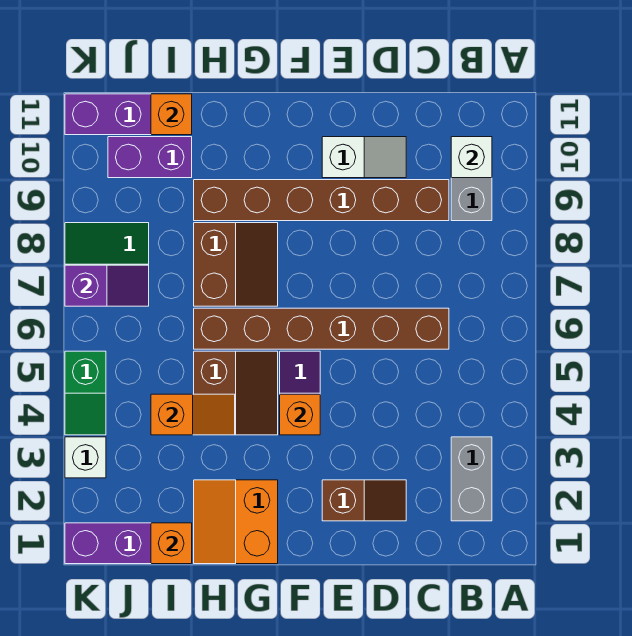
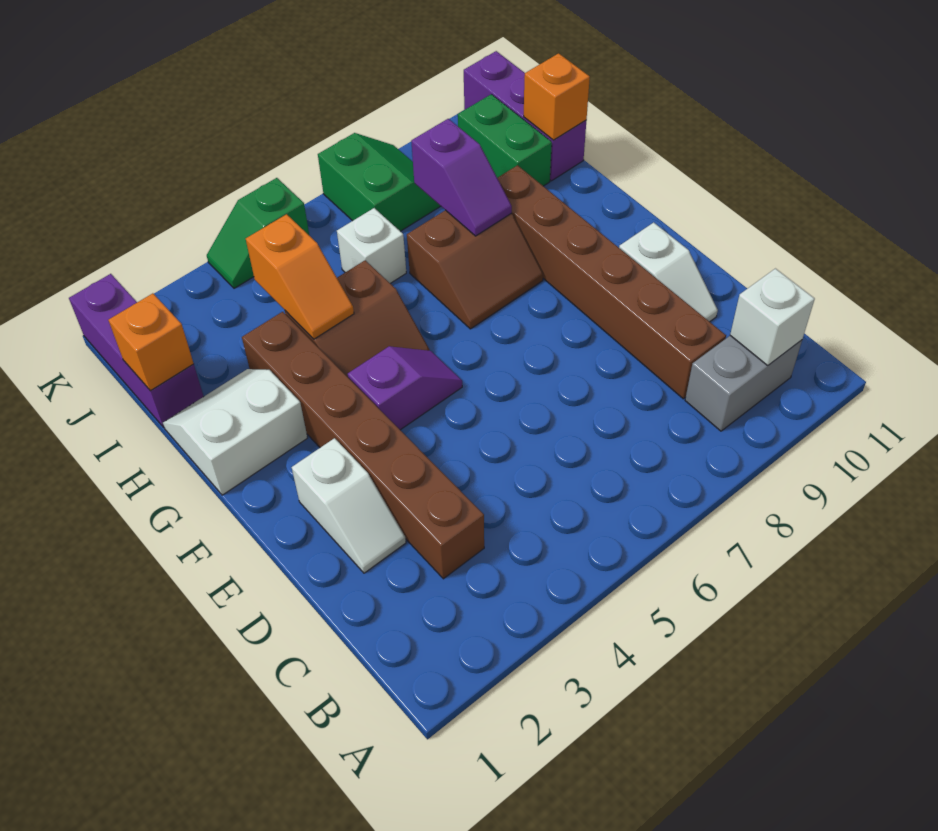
grey brick B2:B3 level 1 -> none
brown brick C6:H6 level 1 -> brown brick C3:H3 level 1
brown slope D2:E2 level 1 top E -> white slope D2:E2 level 1 top E
orange brick F4 level 2 -> none
orange slope G1:H2 level 1 top G -> white slope G1:H2 level 1 top G
purple brick I10:J10 level 1 -> green brick I10:J10 level 1
purple slope J7:K7 level 2 top K -> purple slope H8:I8 level 2 top I
white brick K3 level 1 -> white brick I6 level 1

